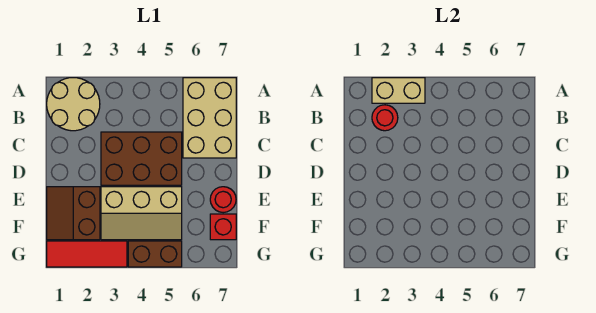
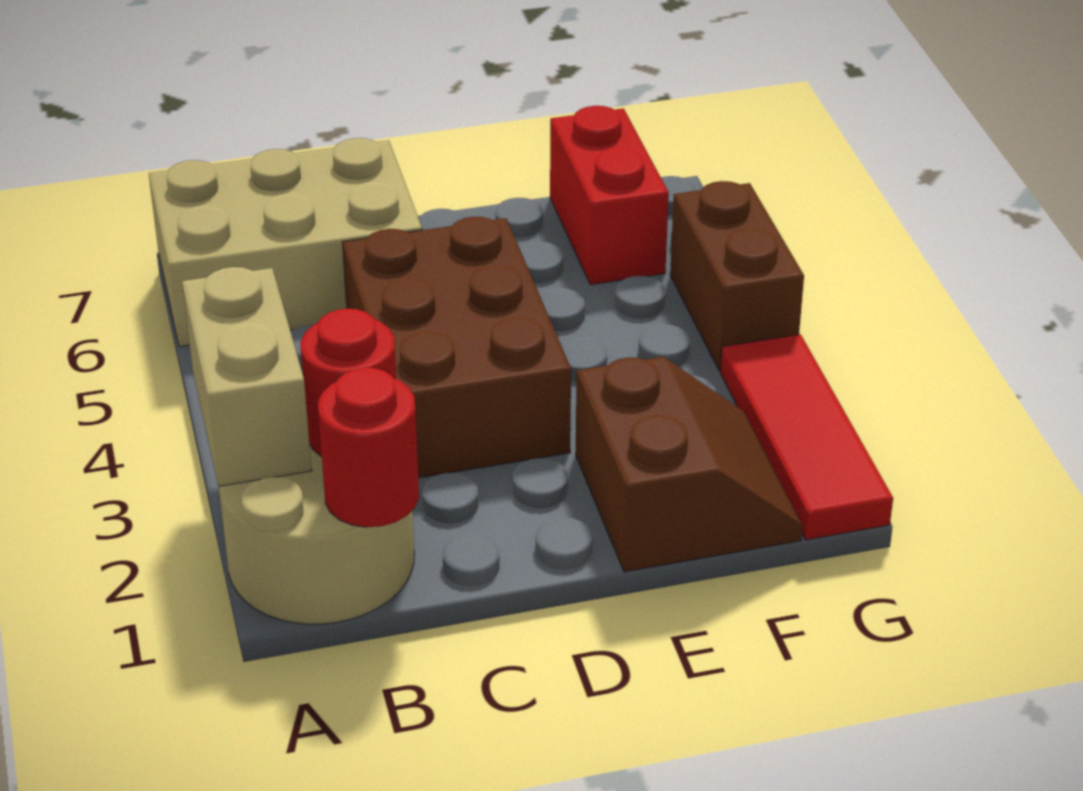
brown slope E1:F2 level 1 top 2 -> brown slope E1:F2 level 1 top E
tan slope E3:F5 level 1 top E -> none
red round brick E7 level 1 -> red round brick B1 level 2
red brick F7 level 1 -> red brick F6:F7 level 1

